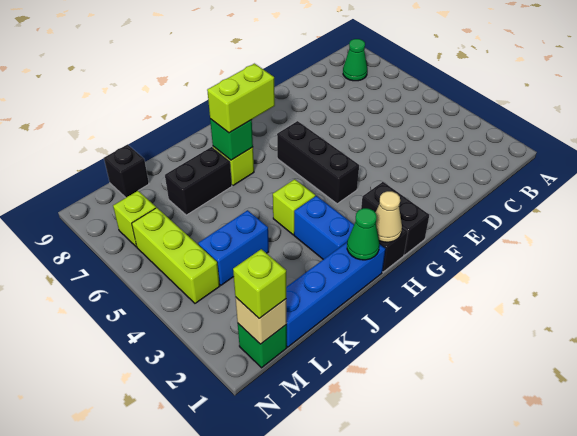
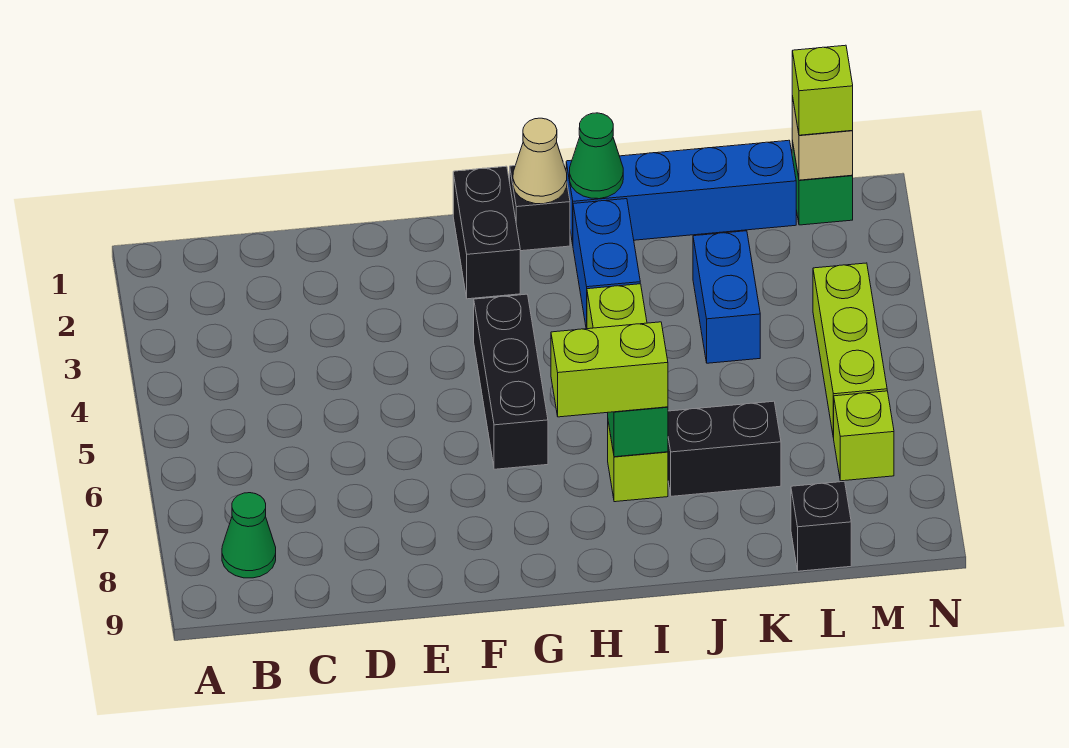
blue brick K4:L4 level 1 -> blue brick K3:K4 level 1

